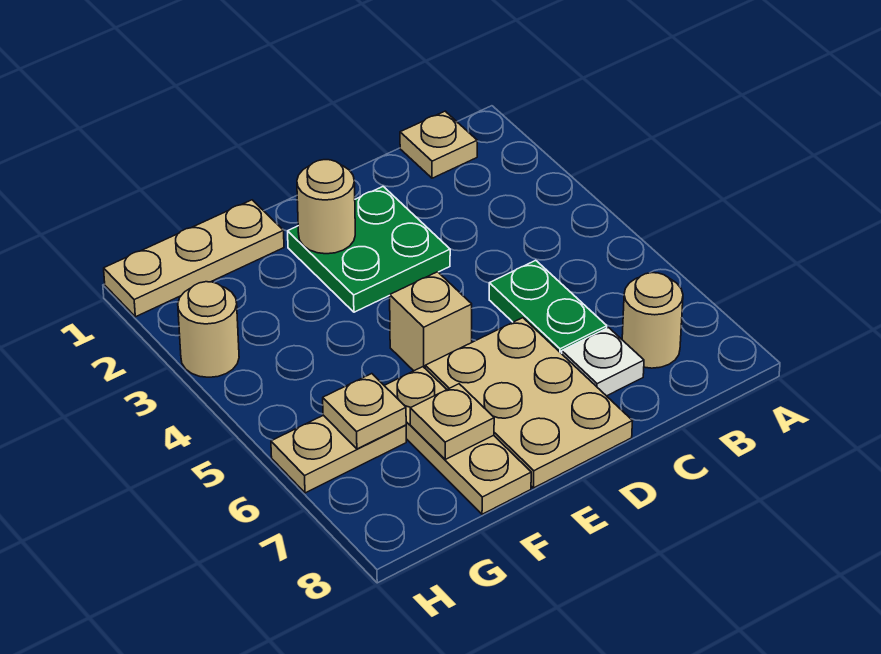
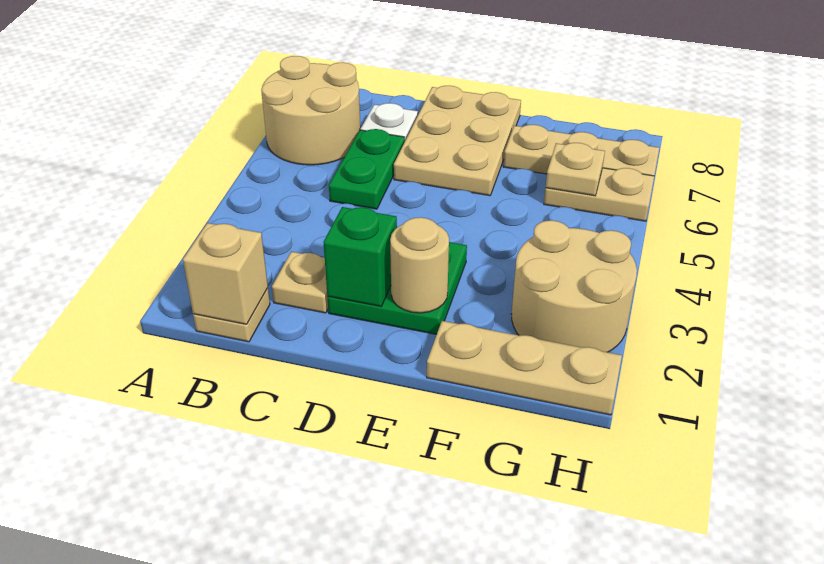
tan round brick B7 level 1 -> tan round brick A6:B7 level 1
none -> green brick D2 level 2
tan brick E5 level 1 -> tan brick B1 level 2
tan plate F6:F8 level 1 -> tan plate F7:H7 level 1
tan plate F7 level 2 -> tan plate C2 level 1
tan round brick H3 level 1 -> tan round brick G2:H3 level 1

